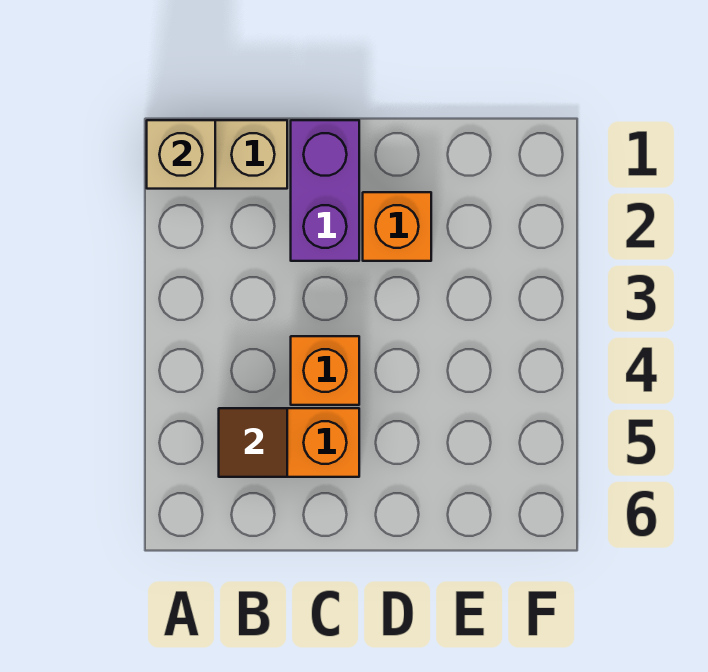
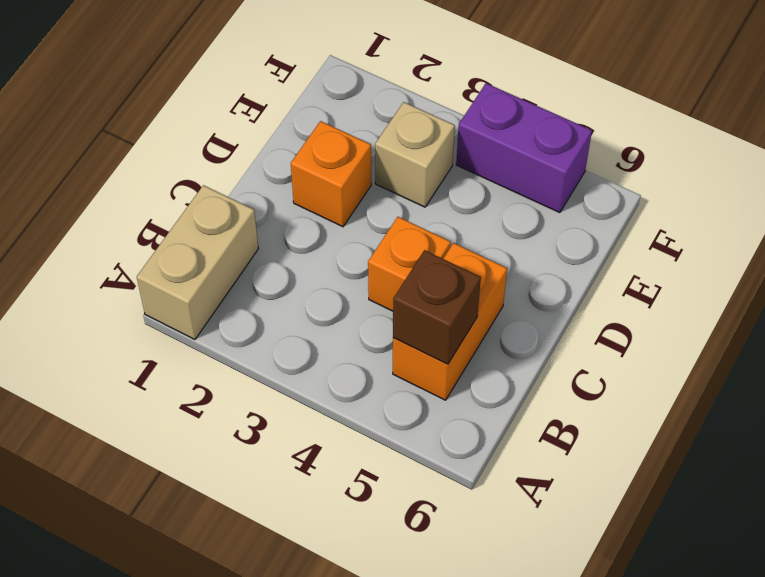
tan brick A1 level 2 -> tan brick E3 level 1
brown tile B5 level 2 -> brown brick B5 level 2
purple brick C1:C2 level 1 -> purple brick F4:F5 level 1

